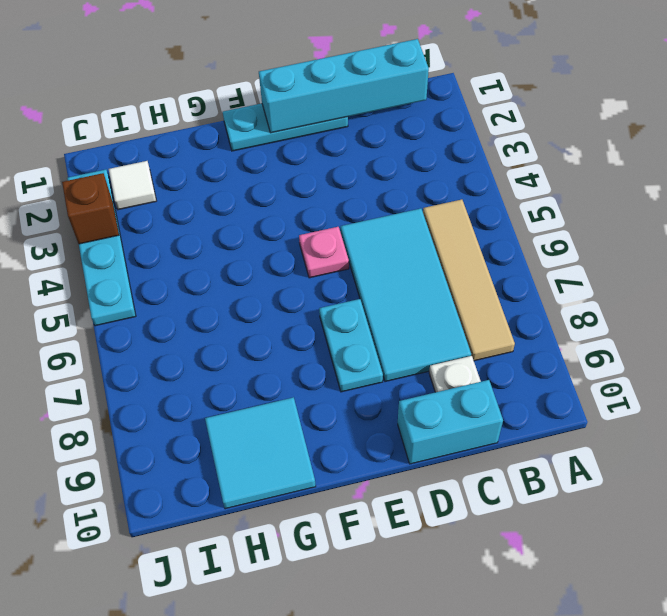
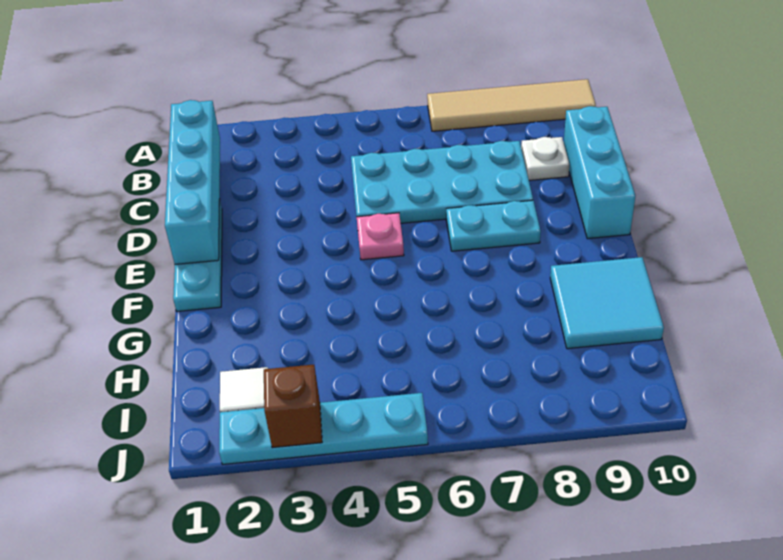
tan tile B5:B8 level 1 -> tan tile A7:A10 level 1
cyan tile C5:D8 level 1 -> cyan plate C5:D8 level 1
cyan brick C10:D10 level 1 -> cyan brick C10:E10 level 1

